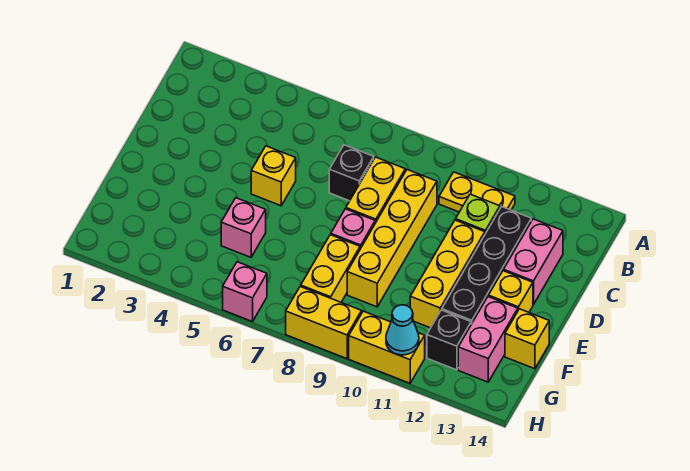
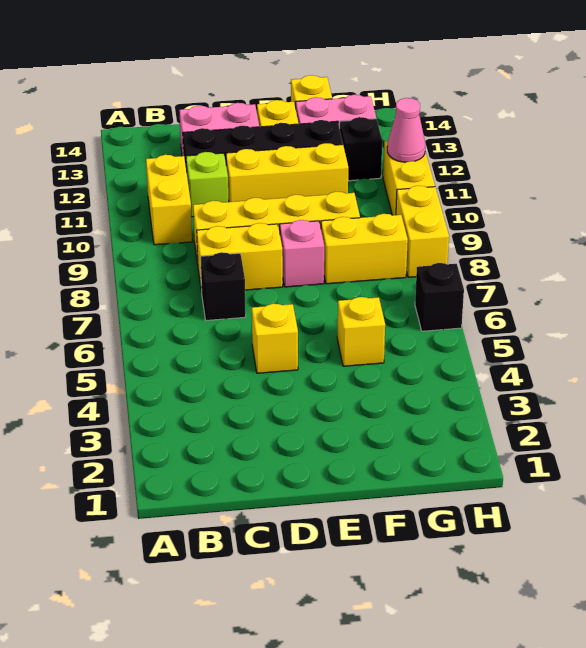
yellow plate B10:B11 level 1 -> yellow brick B10:B11 level 1
pink brick F5 level 1 -> yellow brick F5 level 1
pink brick H6 level 1 -> black brick H6 level 1
cyan cone H11 level 2 -> pink cone H11 level 2

